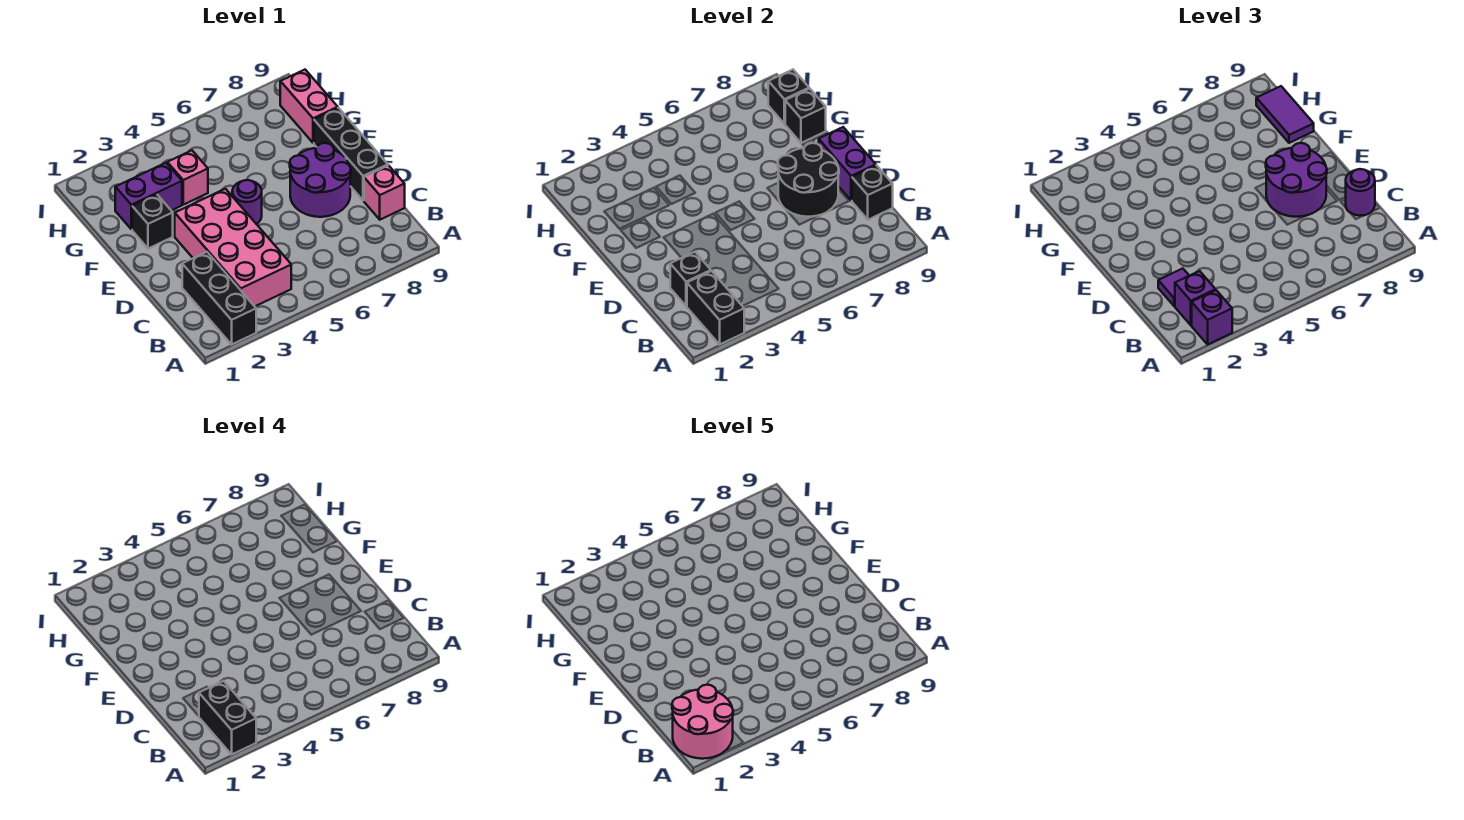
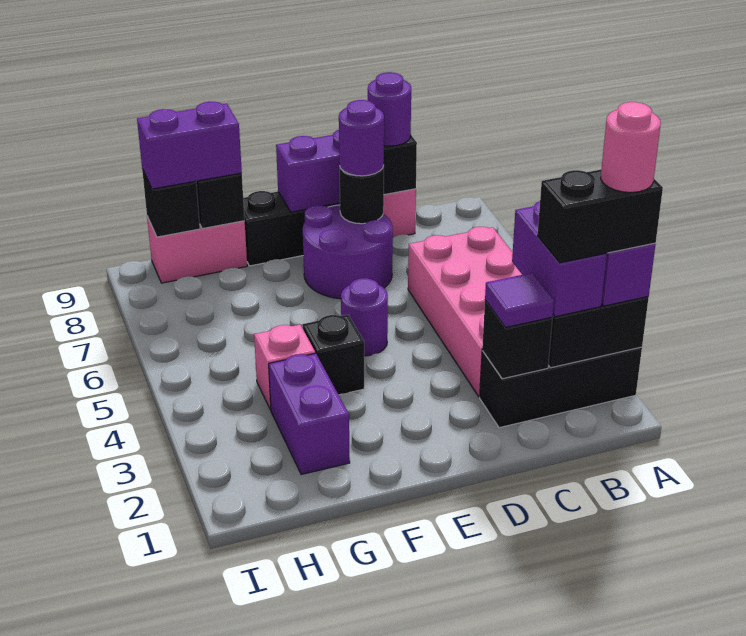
pink round brick A1:B2 level 5 -> pink round brick A2 level 5
purple brick B2 level 3 -> purple brick B2:B3 level 3
pink brick B3:E4 level 1 -> pink brick B3:C6 level 1
black round brick D7:E8 level 2 -> black round brick D8 level 2
purple round brick D7:E8 level 3 -> purple round brick D8 level 3
black brick F2 level 1 -> black brick F4 level 1
purple tile G9:H9 level 3 -> purple brick G9:H9 level 3

